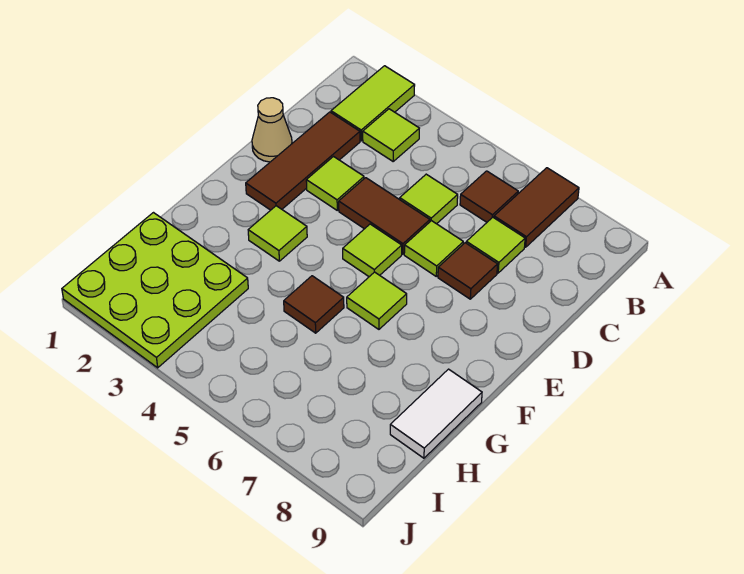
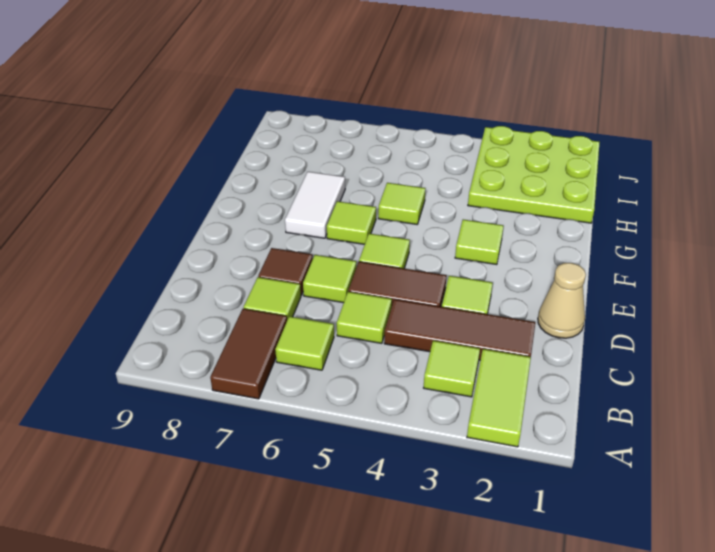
brown tile B6 level 1 -> lime tile B6 level 1
brown tile C2:E2 level 1 -> brown tile C2:C4 level 1
brown tile G5 level 1 -> lime tile G5 level 1
white tile G9:H9 level 1 -> white tile F7:G7 level 1

